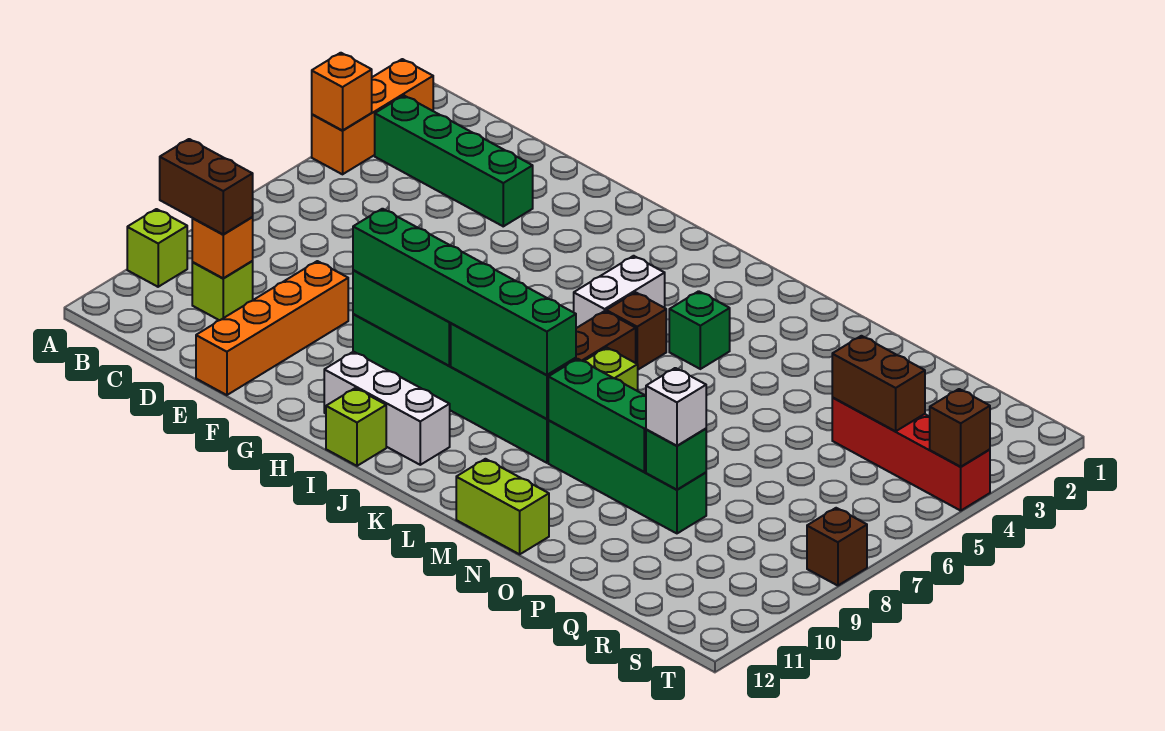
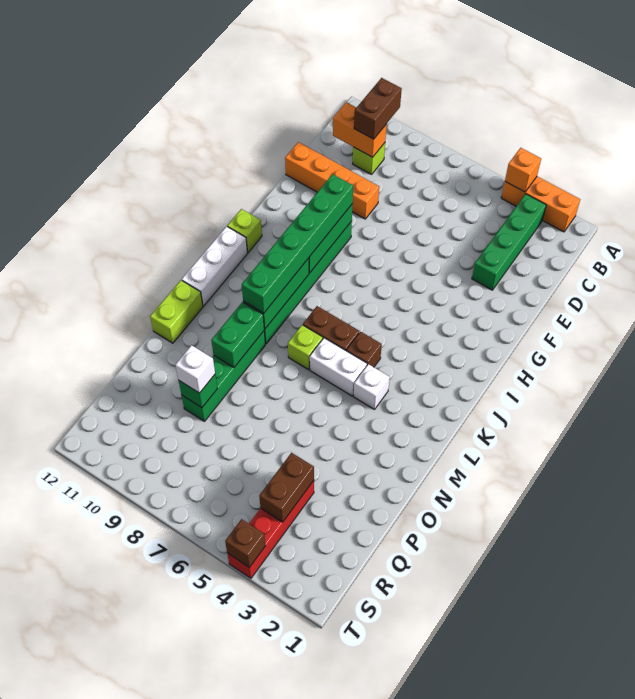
lime brick A10 level 1 -> none
orange brick C10 level 2 -> orange brick C10:C11 level 2
white brick H11:J11 level 1 -> white brick J12:L12 level 1
white brick J4:J5 level 1 -> white brick L5:L6 level 1
green brick L4 level 1 -> white brick L4 level 1
green brick M9:O9 level 2 -> green brick M9:N9 level 2
brown brick T8 level 1 -> none

